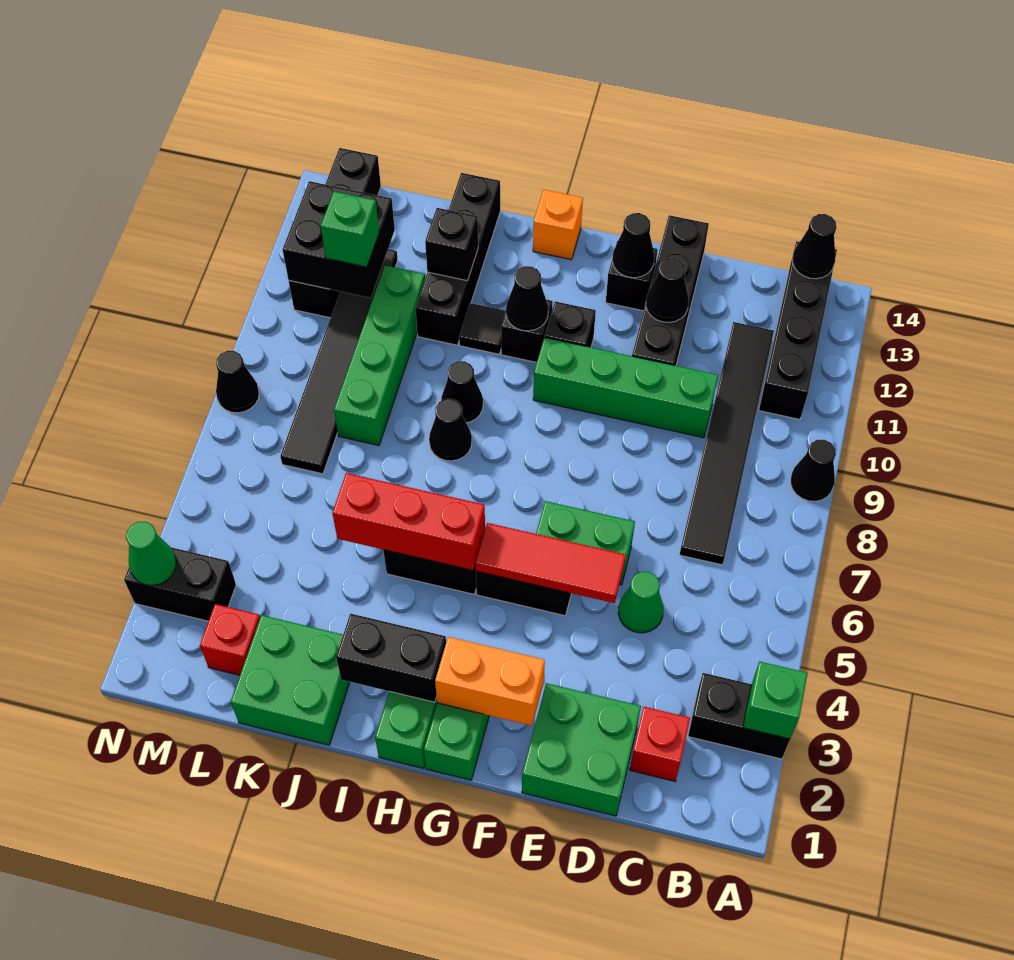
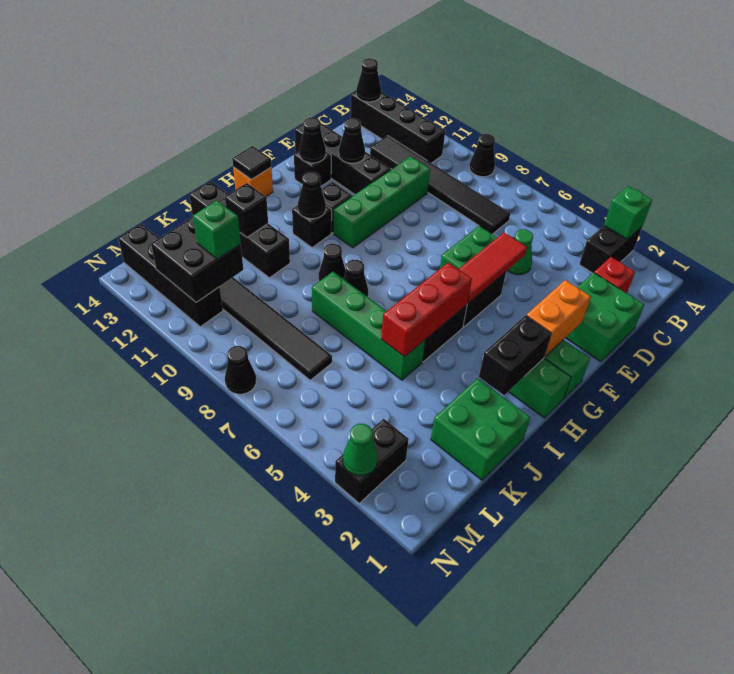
black tile I11 level 1 -> black tile H14 level 2
green brick K8:K11 level 1 -> green brick J5:J8 level 1
red brick L2 level 1 -> none

